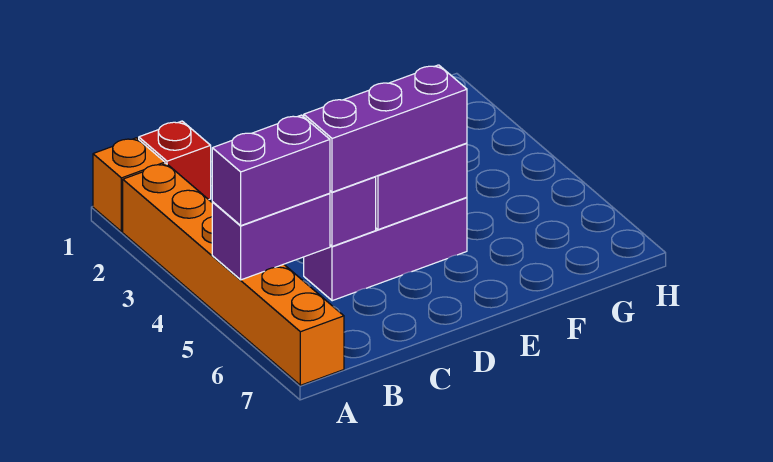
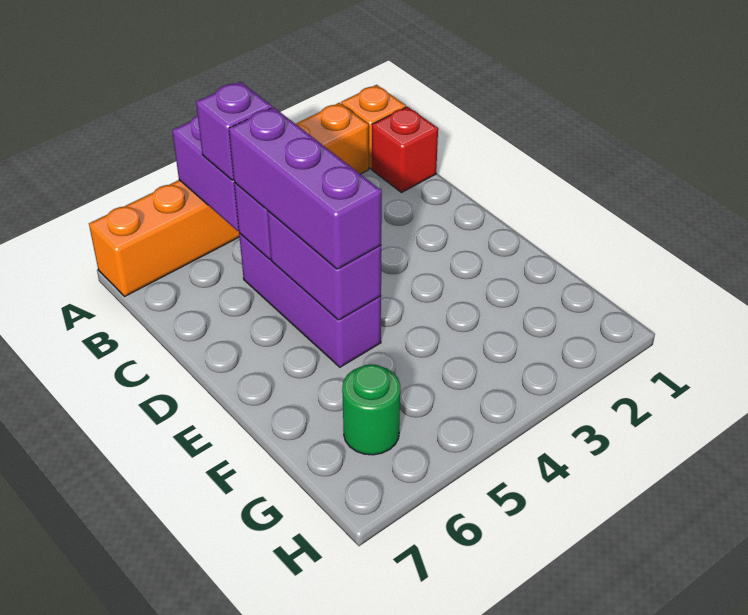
purple brick A5:B5 level 3 -> purple brick B5 level 3
none -> green round brick G6 level 1

